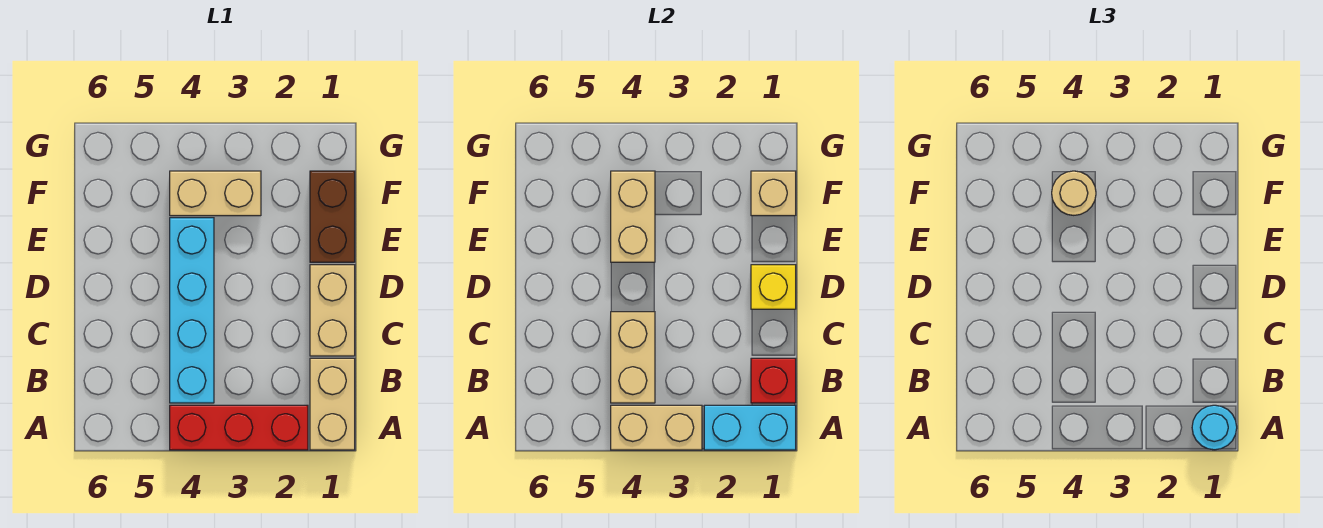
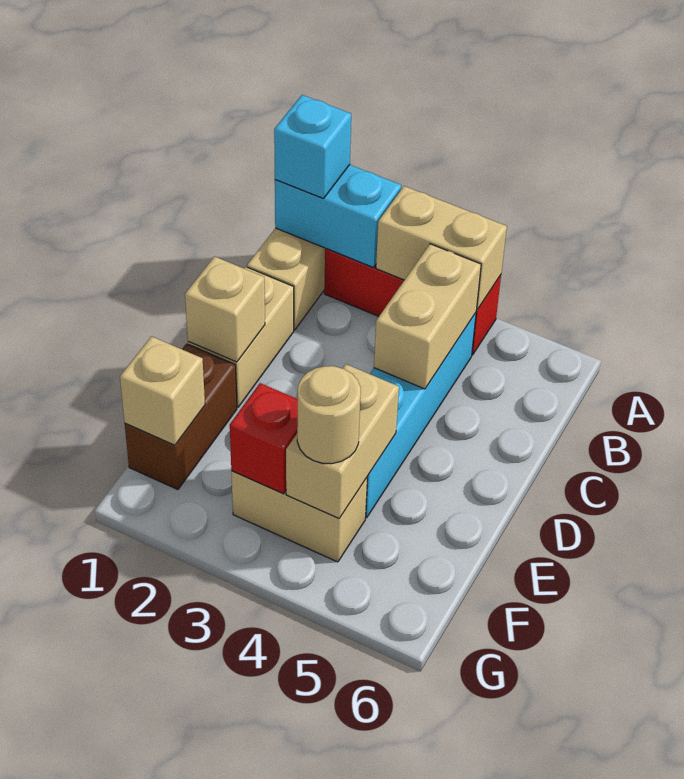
cyan round brick A1 level 3 -> cyan brick A1 level 3
red brick B1 level 2 -> red brick F3 level 2
yellow brick D1 level 2 -> tan brick D1 level 2

